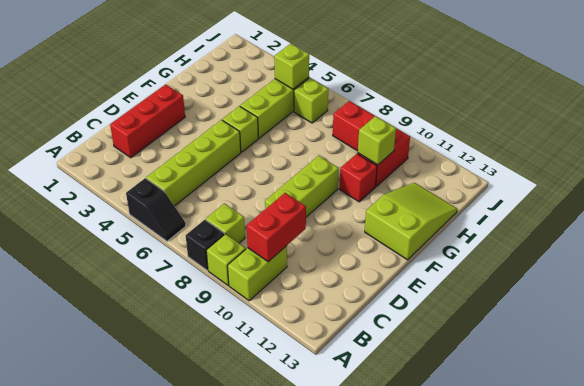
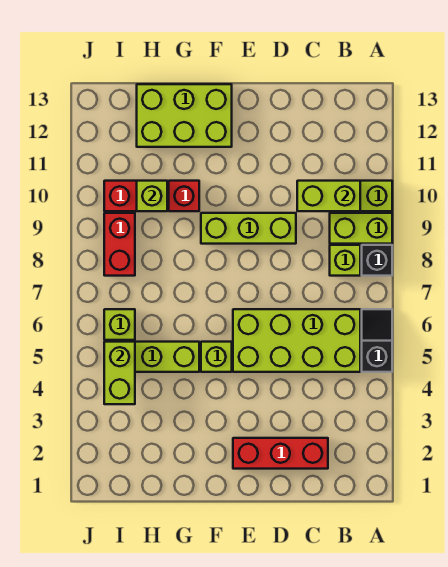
lime brick A9 level 1 -> lime brick A9:B9 level 1
lime brick B5:E5 level 1 -> lime brick B5:E6 level 1
red brick B10:C10 level 2 -> lime brick B10:C10 level 2
lime slope F12:H13 level 1 top F -> lime brick F12:H13 level 1
lime brick I5 level 2 -> lime brick I4:I5 level 2

